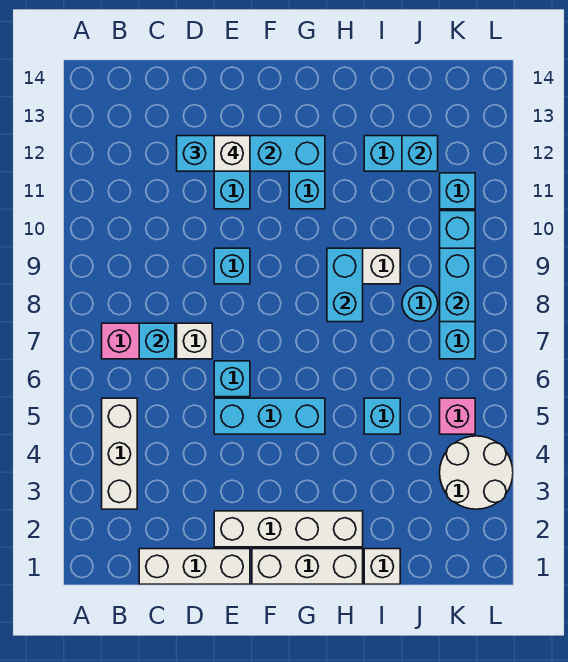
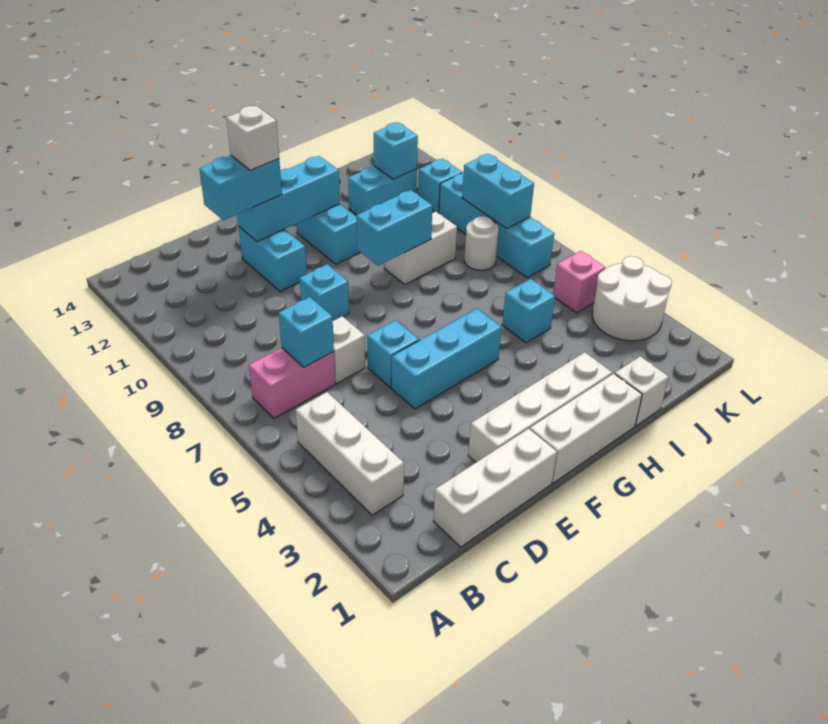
cyan brick H8:H9 level 2 -> cyan brick G9:H9 level 2
cyan round brick J8 level 1 -> white round brick J8 level 1

